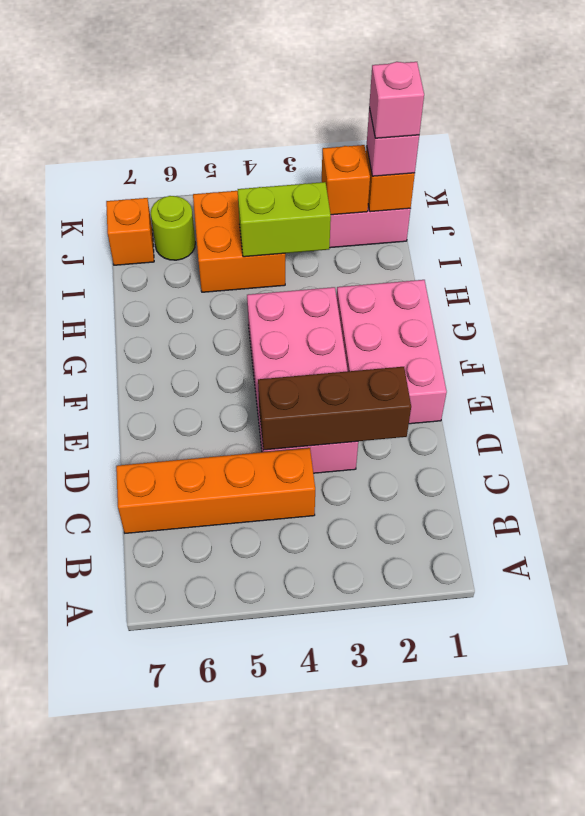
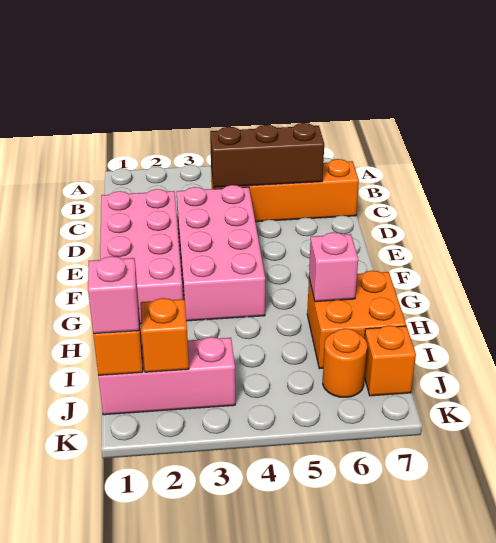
brown brick D2:D4 level 2 -> brown brick C4:C6 level 2
pink brick E1:G2 level 1 -> pink brick D1:G2 level 1
lime brick I3:I4 level 2 -> none
orange brick I4:J5 level 1 -> orange brick H6:I7 level 1
pink brick J1 level 4 -> pink brick H6 level 2
lime round brick J6 level 1 -> orange round brick J6 level 1

